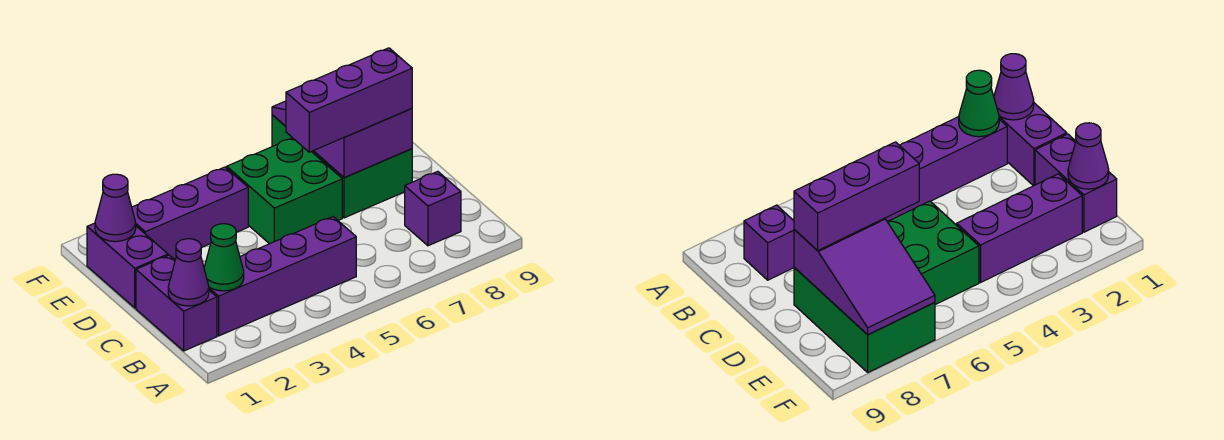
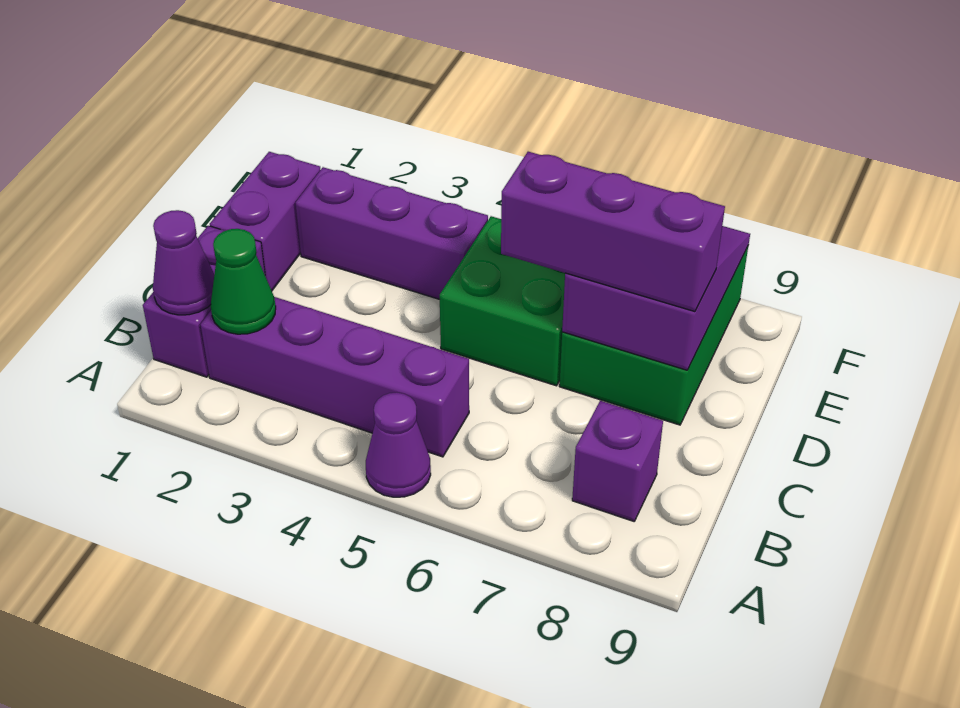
purple cone E1 level 2 -> purple cone A5 level 1

